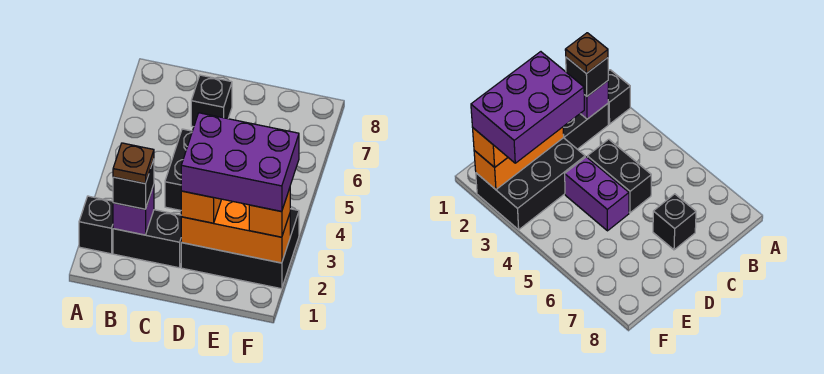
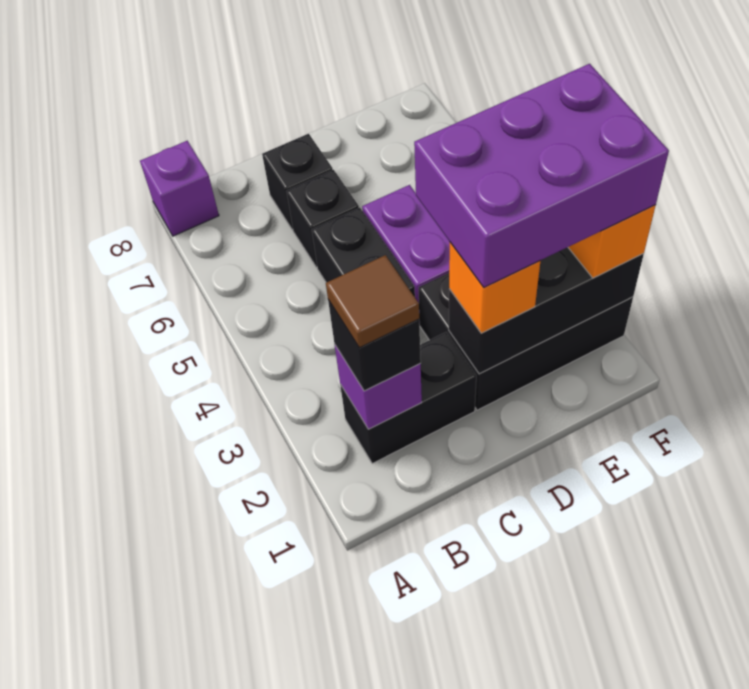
black brick A2 level 1 -> black brick C6 level 1
none -> purple brick A8 level 1
brown plate B2 level 4 -> brown tile B2 level 4
orange brick D2:F2 level 2 -> black brick D2:F2 level 2

